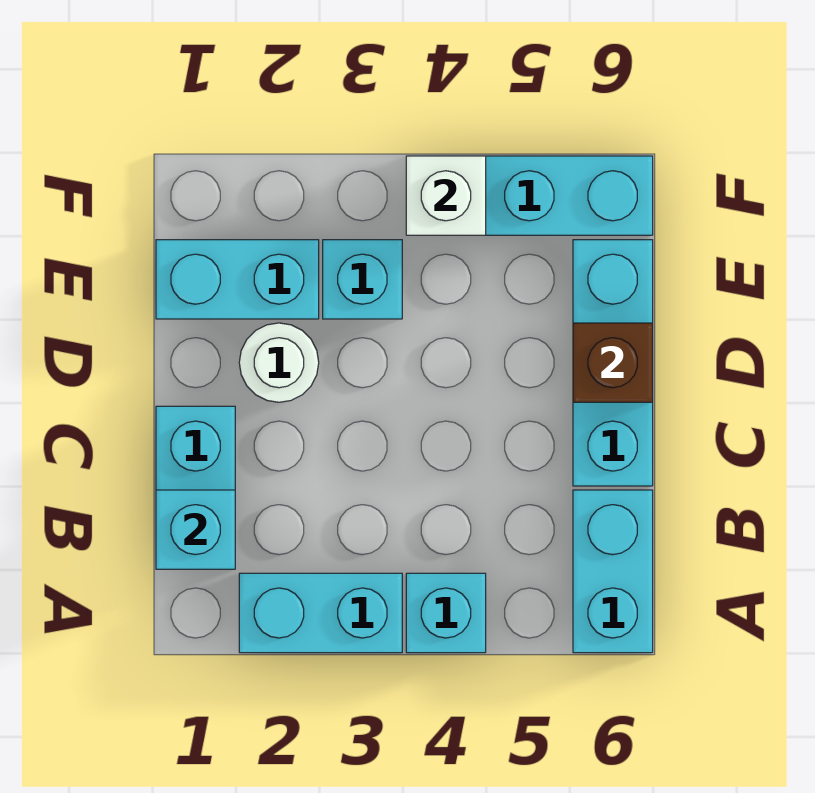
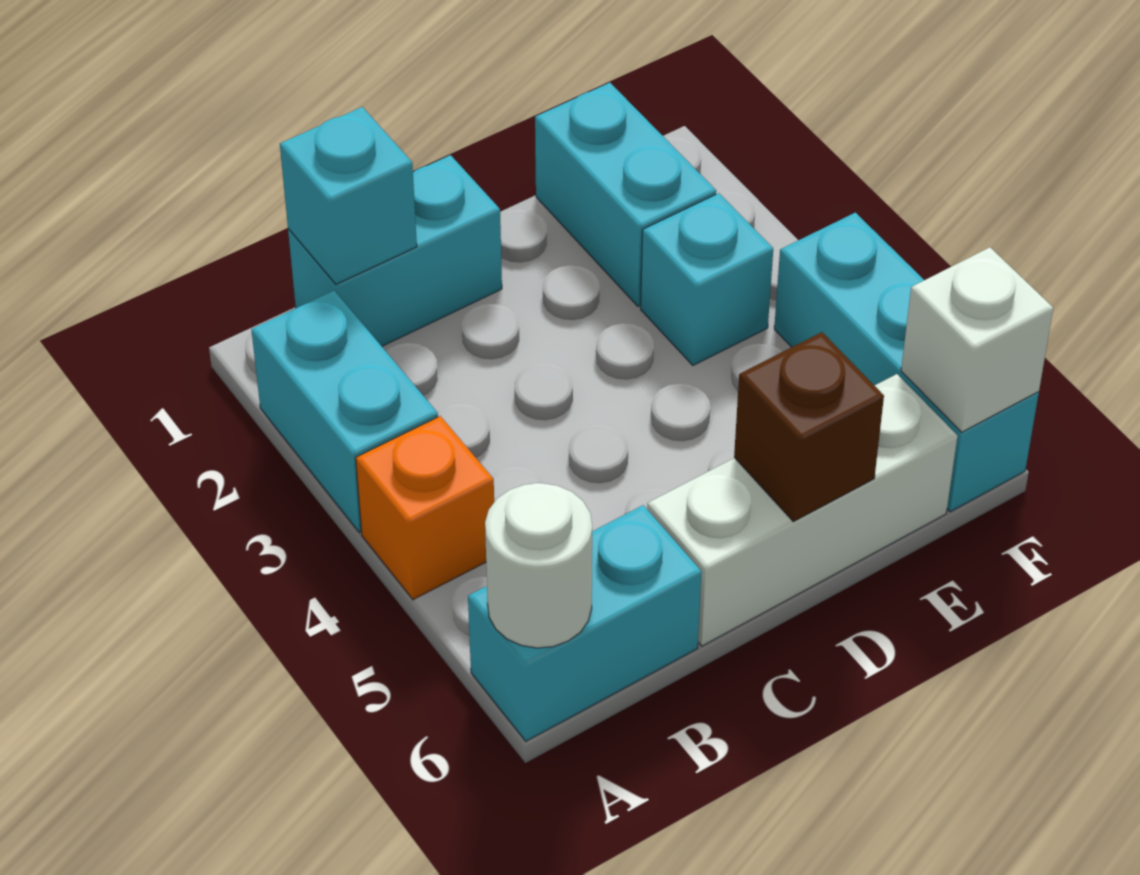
cyan brick A4 level 1 -> orange brick A4 level 1
cyan brick C6:E6 level 1 -> white brick C6:E6 level 1
white round brick D2 level 1 -> white round brick A6 level 2
white brick F4 level 2 -> white brick F6 level 2

